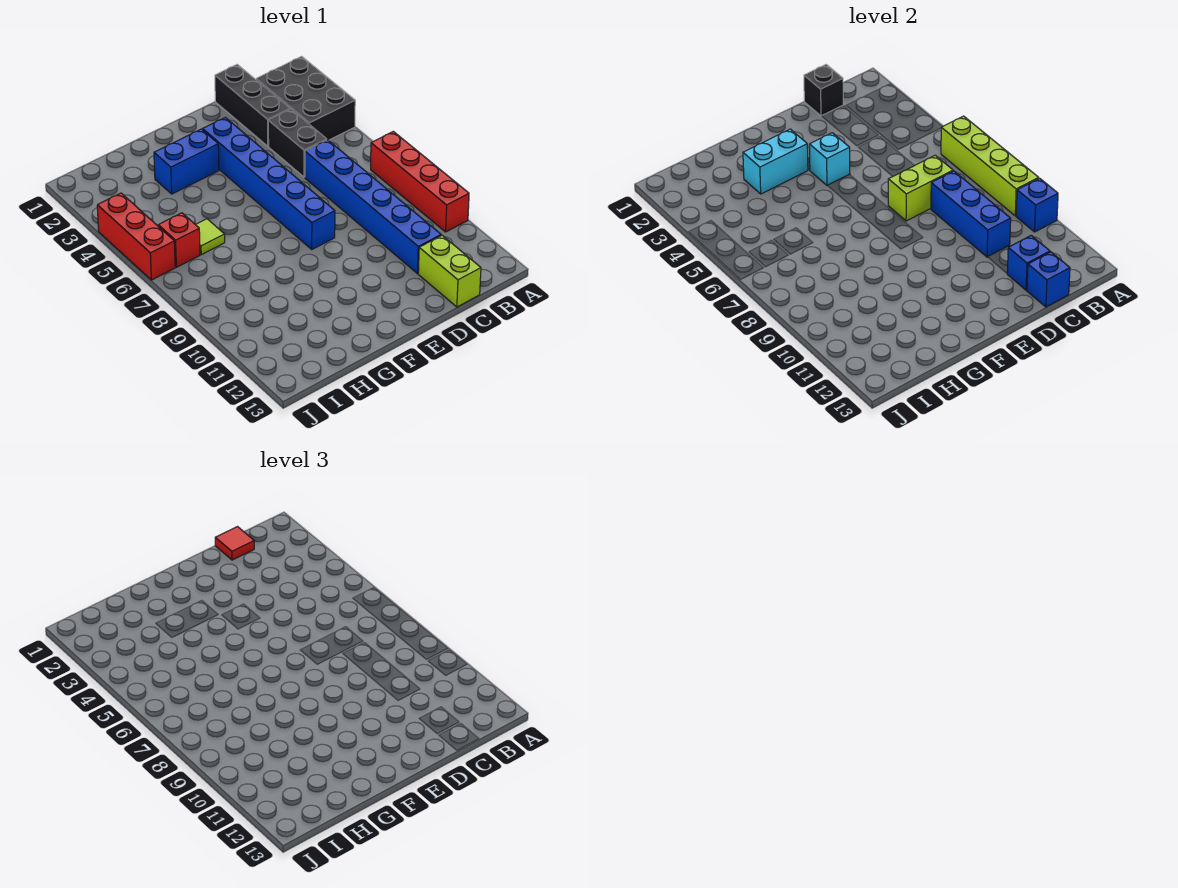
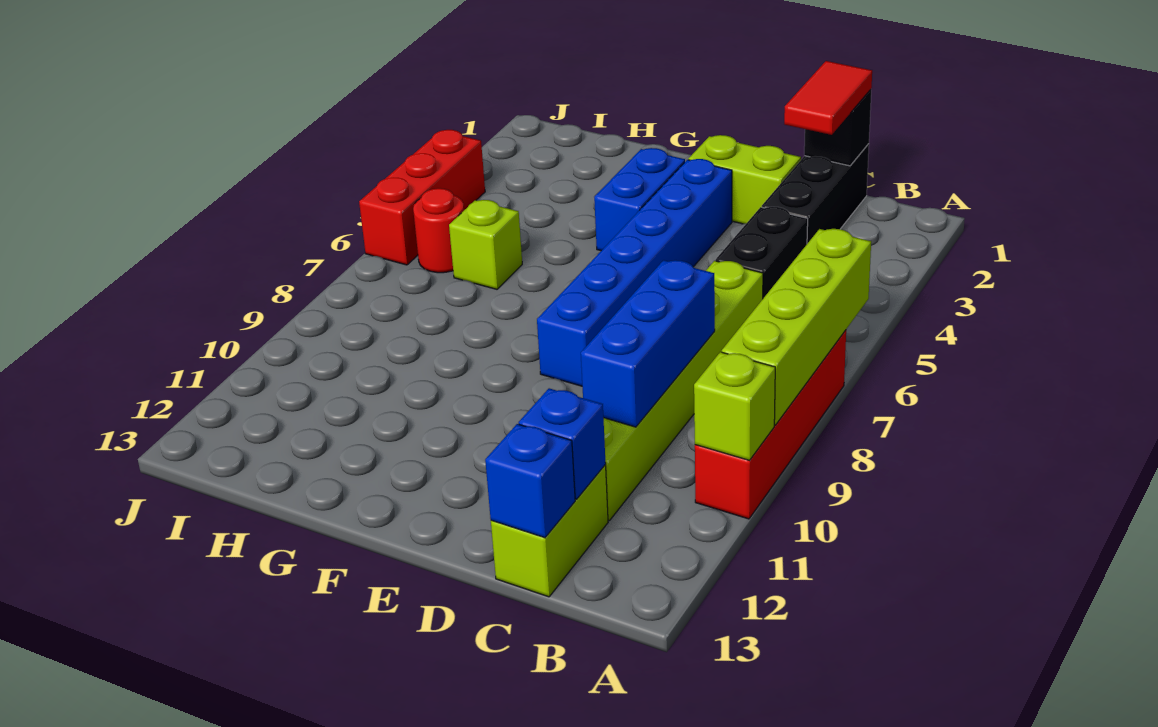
black brick A2:B4 level 1 -> none
blue brick A10 level 2 -> lime brick A10 level 2
red tile C1 level 3 -> red tile C1:C2 level 3
blue brick C6:C11 level 1 -> lime brick C6:C11 level 1
lime brick C7:D7 level 2 -> lime brick D2:E2 level 1
cyan brick E4 level 2 -> none
blue brick F3:G3 level 1 -> blue brick F3:F4 level 1
cyan brick F3:G3 level 2 -> none
lime tile H6 level 1 -> lime brick H6 level 1
red brick I6 level 1 -> red round brick I6 level 1

